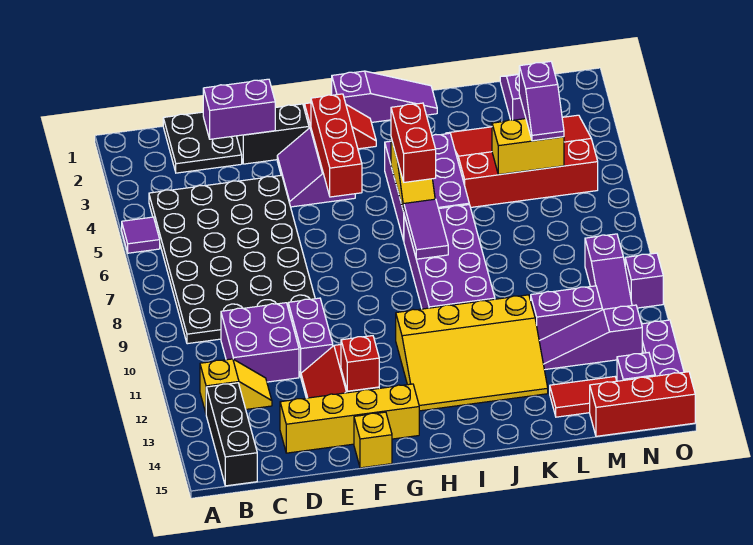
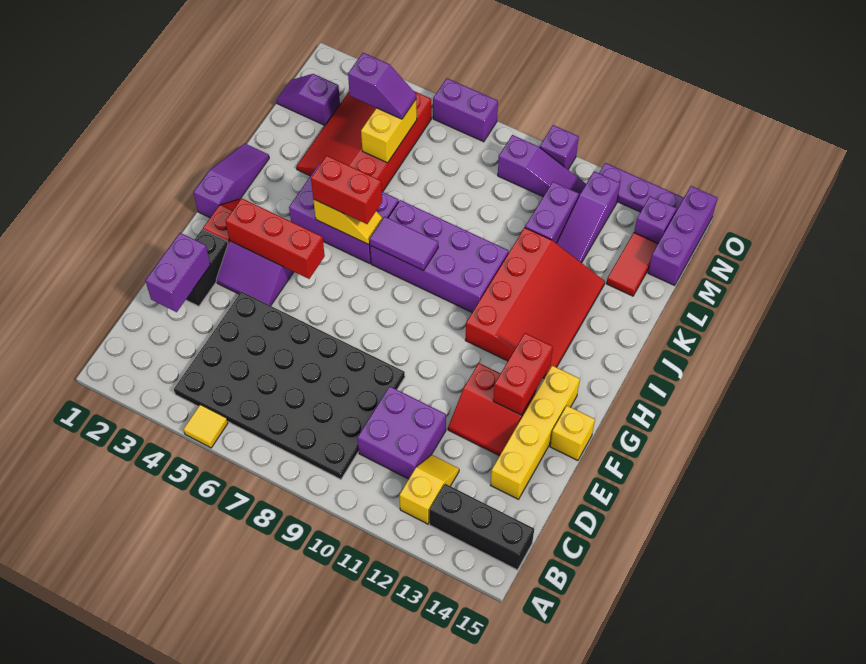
purple tile A5 level 1 -> yellow tile A5 level 1
black plate C1:D2 level 1 -> none
purple brick E10:E11 level 1 -> purple brick O6:O7 level 1
red brick F13 level 2 -> red brick F13:G13 level 2
yellow slope H11:K13 level 1 top 11 -> red slope H11:K13 level 1 top 11
red brick M15:O15 level 1 -> purple brick M15:O15 level 1

